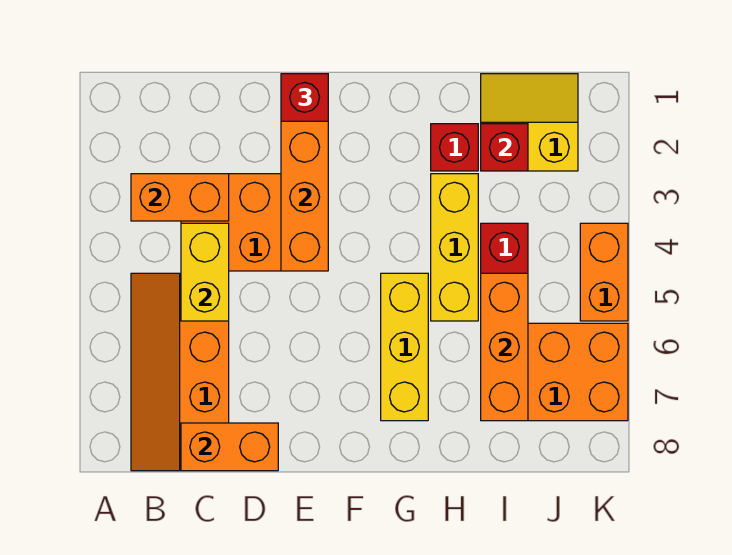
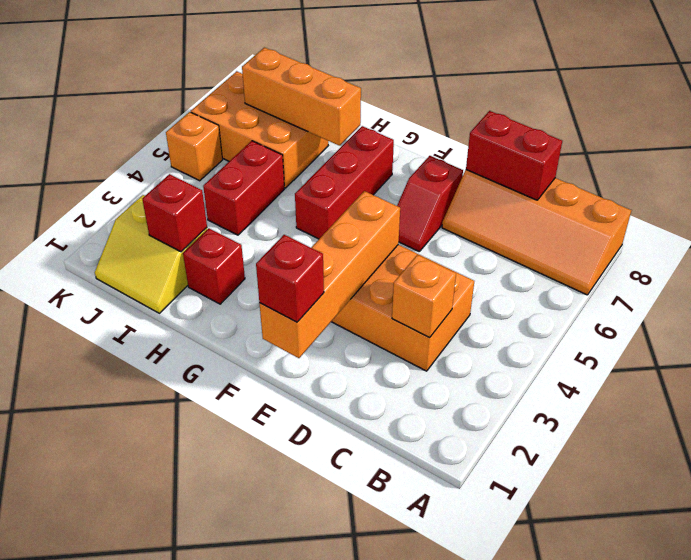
orange brick B3:C3 level 2 -> orange brick C3 level 2
orange slope B5:C8 level 1 top C -> orange slope A7:D8 level 1 top 8
yellow brick C4:C5 level 2 -> none
orange brick C8:D8 level 2 -> red brick C8:D8 level 2
none -> red slope E6:E7 level 1 top 7
yellow brick G5:G7 level 1 -> red brick G5:G7 level 1
yellow brick H3:H5 level 1 -> none
orange brick I5:I7 level 2 -> orange brick H7:J7 level 2
orange brick K4:K5 level 1 -> orange brick K5 level 1

